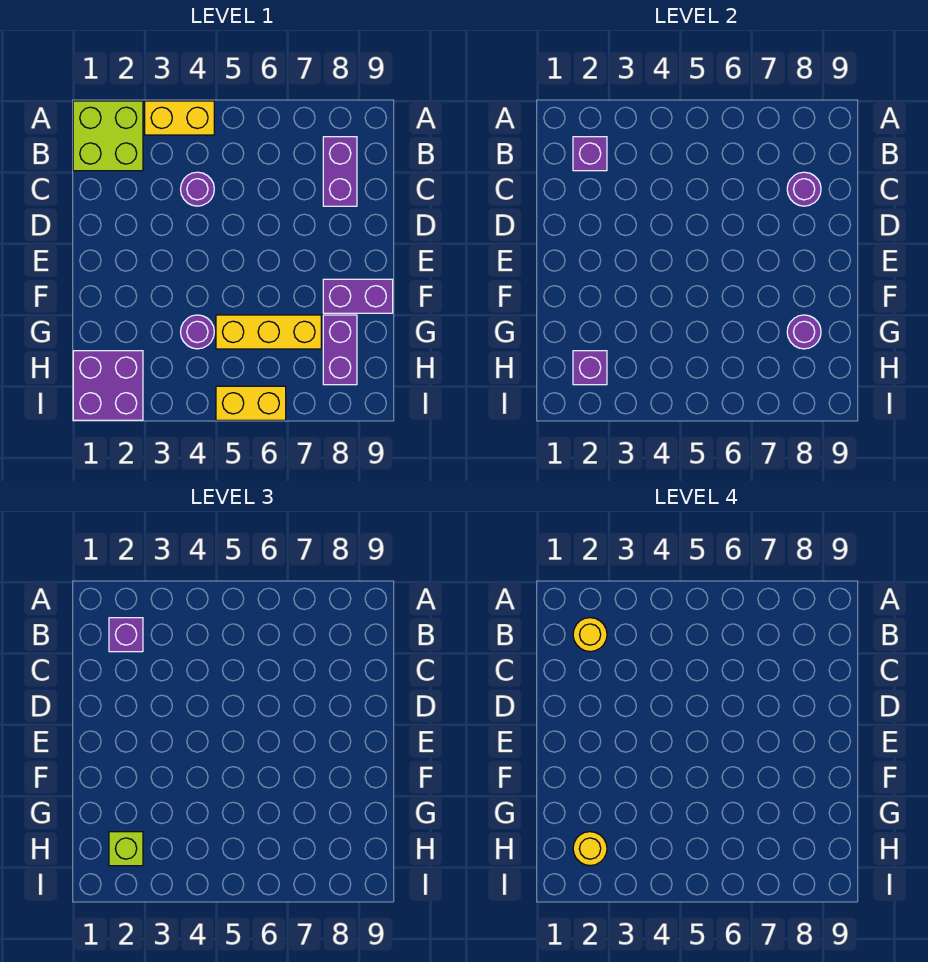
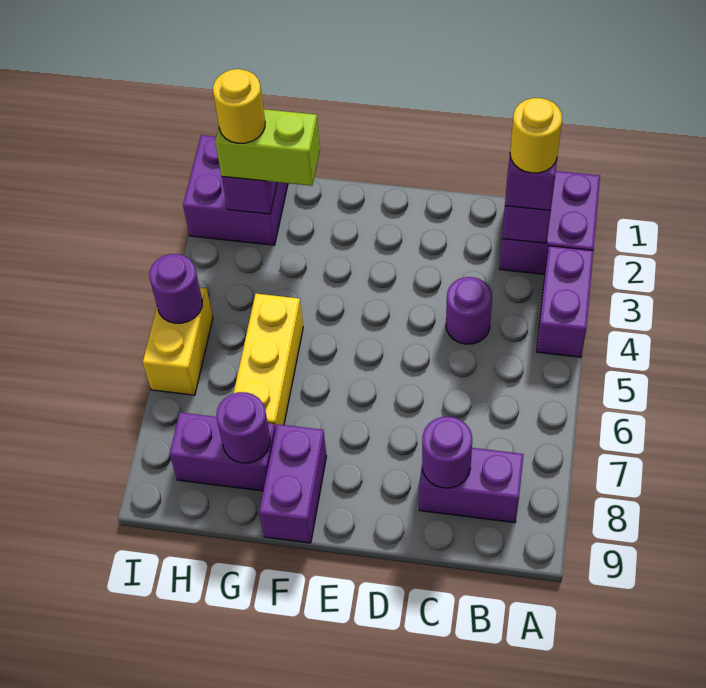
lime brick A1:B2 level 1 -> purple brick A1:B2 level 1
yellow brick A3:A4 level 1 -> purple brick A3:A4 level 1
purple round brick G4 level 1 -> purple round brick I5 level 2
lime brick H2 level 3 -> lime brick G2:H2 level 3

